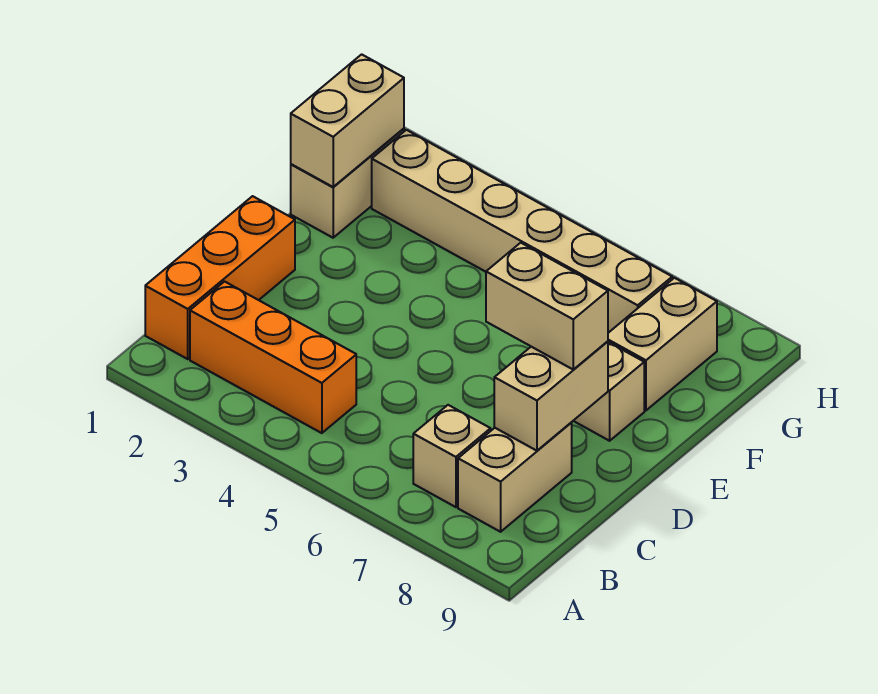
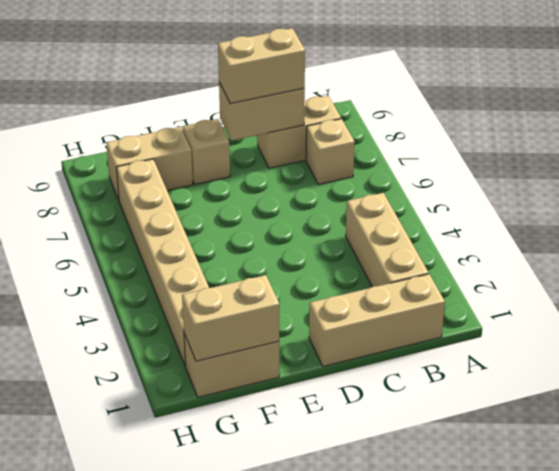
orange brick B1:D1 level 1 -> tan brick B1:D1 level 1
orange brick B2:B4 level 1 -> tan brick B2:B4 level 1
tan brick D7:D8 level 3 -> tan brick C8:D8 level 3

